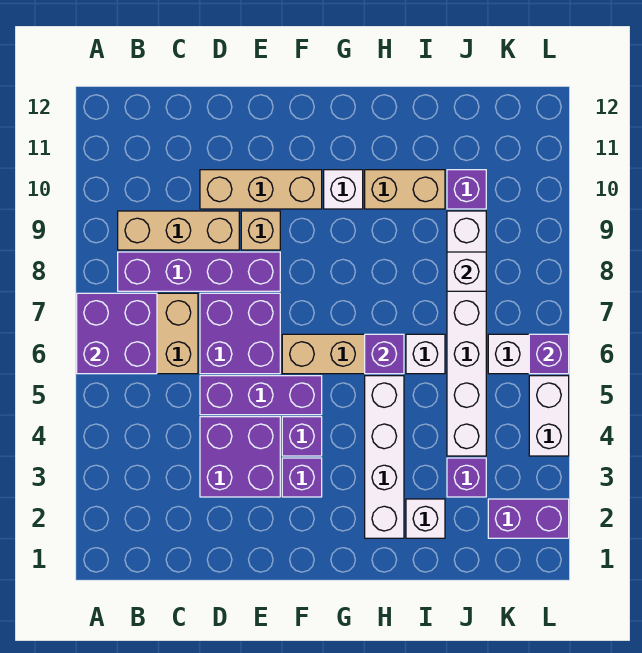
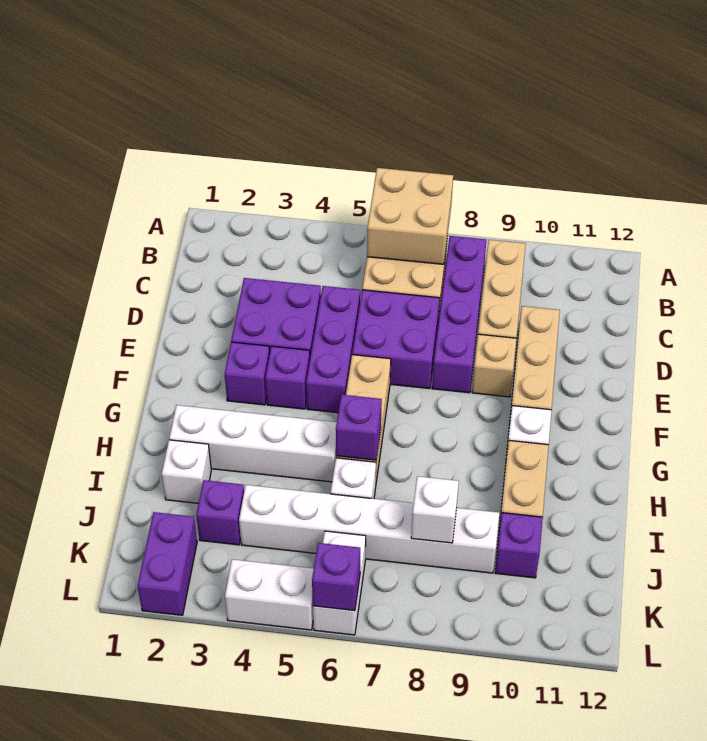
purple brick A6:B7 level 2 -> tan brick A6:B7 level 2

